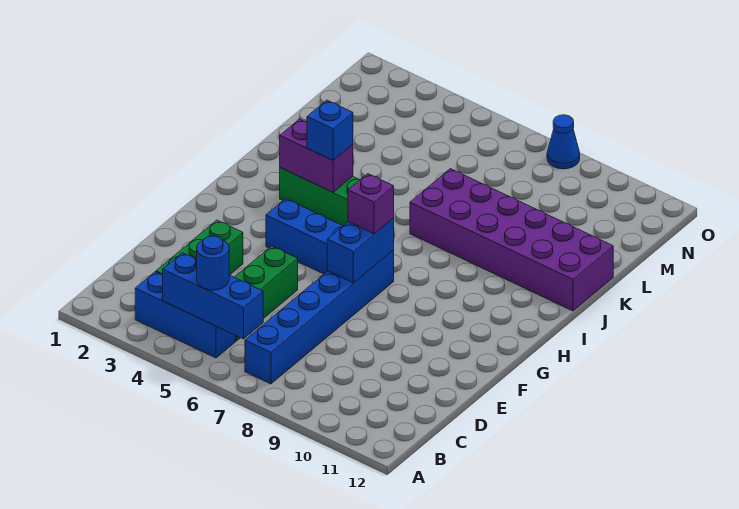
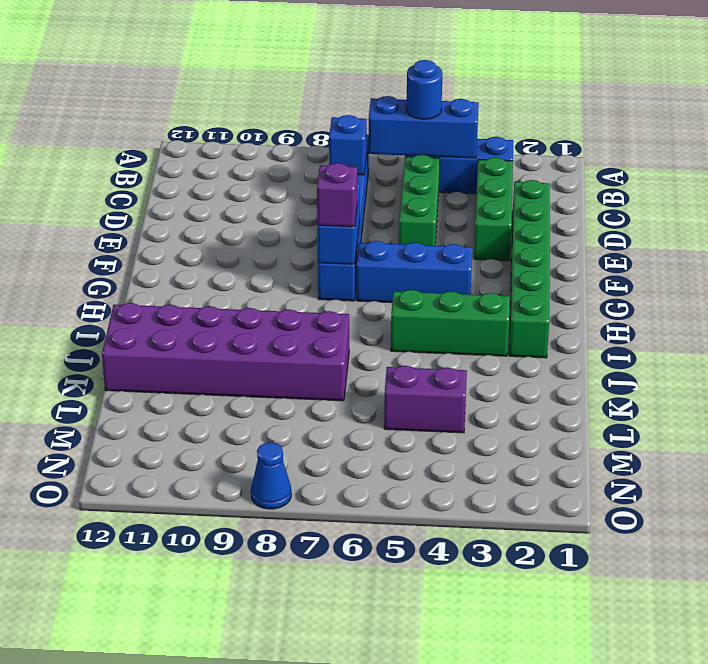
none -> green brick D2:I2 level 1
purple brick I3:I4 level 2 -> purple brick L4:L5 level 1
blue brick I4 level 3 -> blue brick C7 level 2

